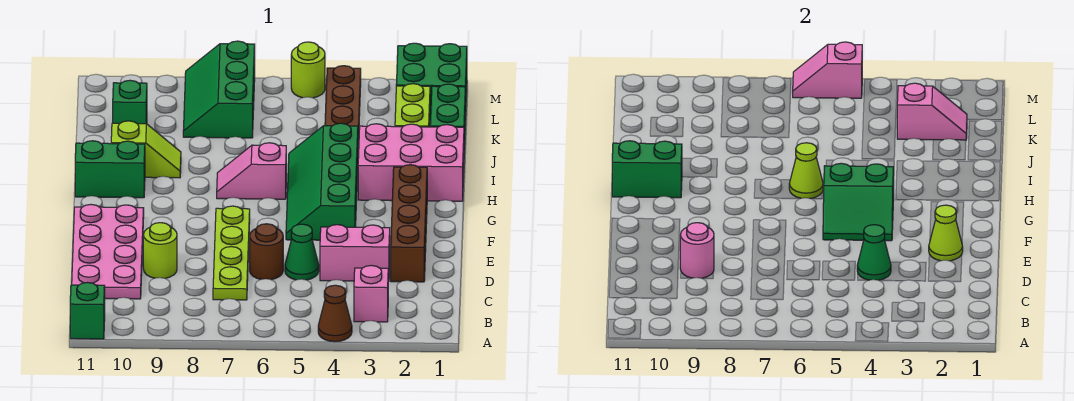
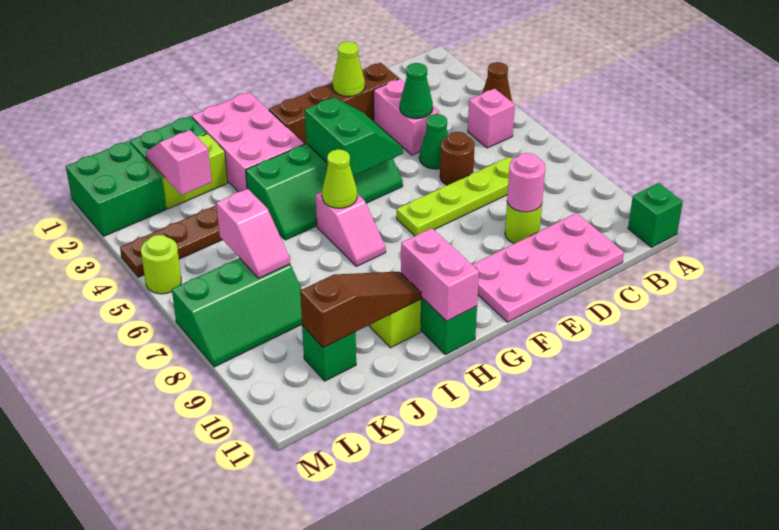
pink brick B3 level 1 -> pink brick B5 level 1
green brick H10:H11 level 2 -> pink brick H10:H11 level 2
none -> brown slope I10:K10 level 2 top K
pink slope M5:M6 level 2 top 5 -> pink slope K6:K7 level 2 top 6

